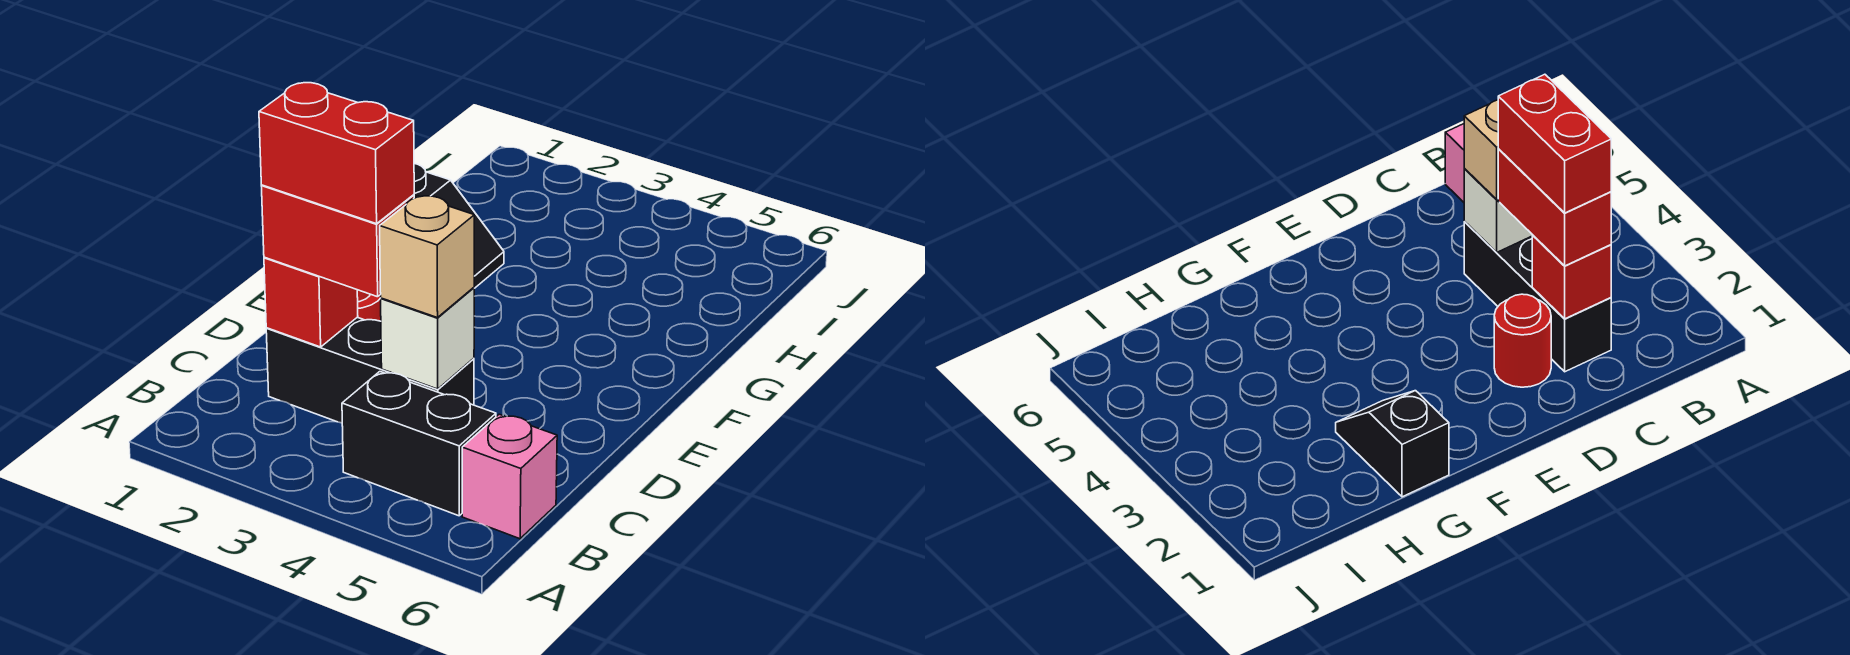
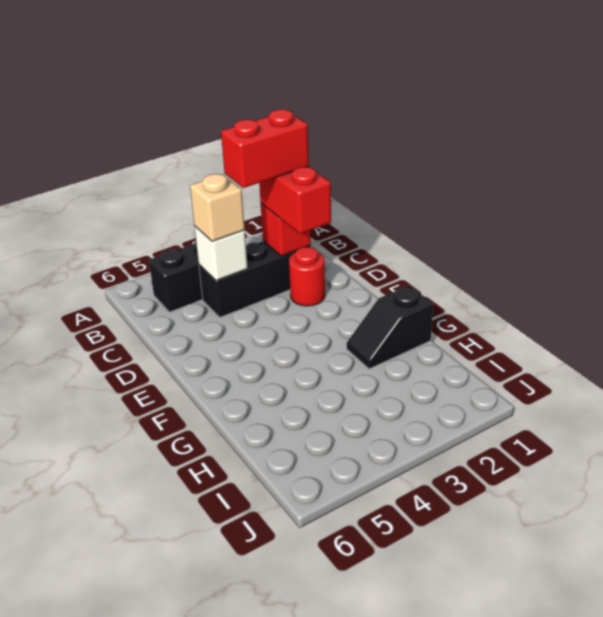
pink brick B6 level 1 -> none
red brick C2:C3 level 3 -> red brick C2:D2 level 3

